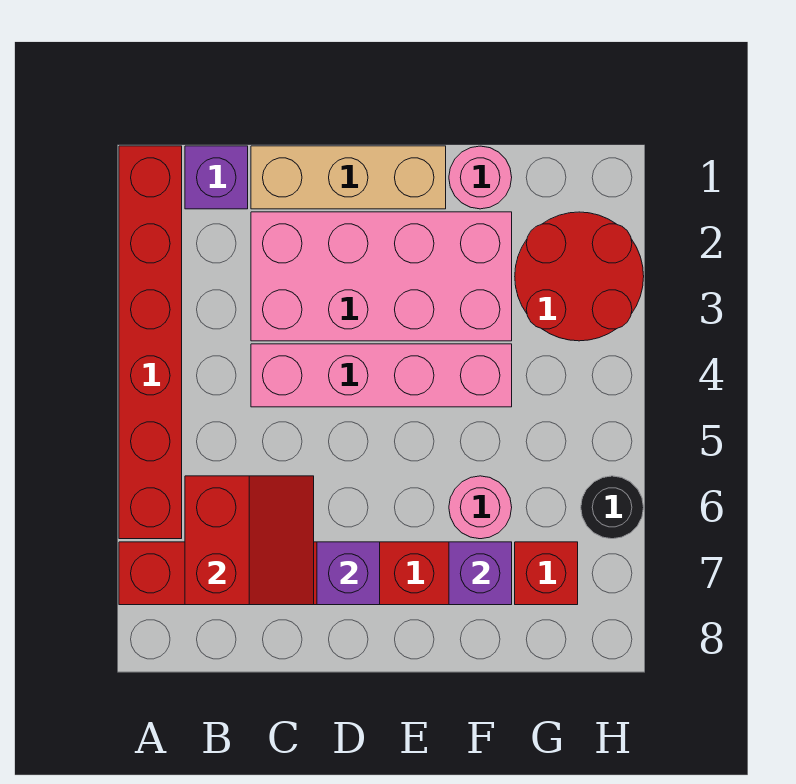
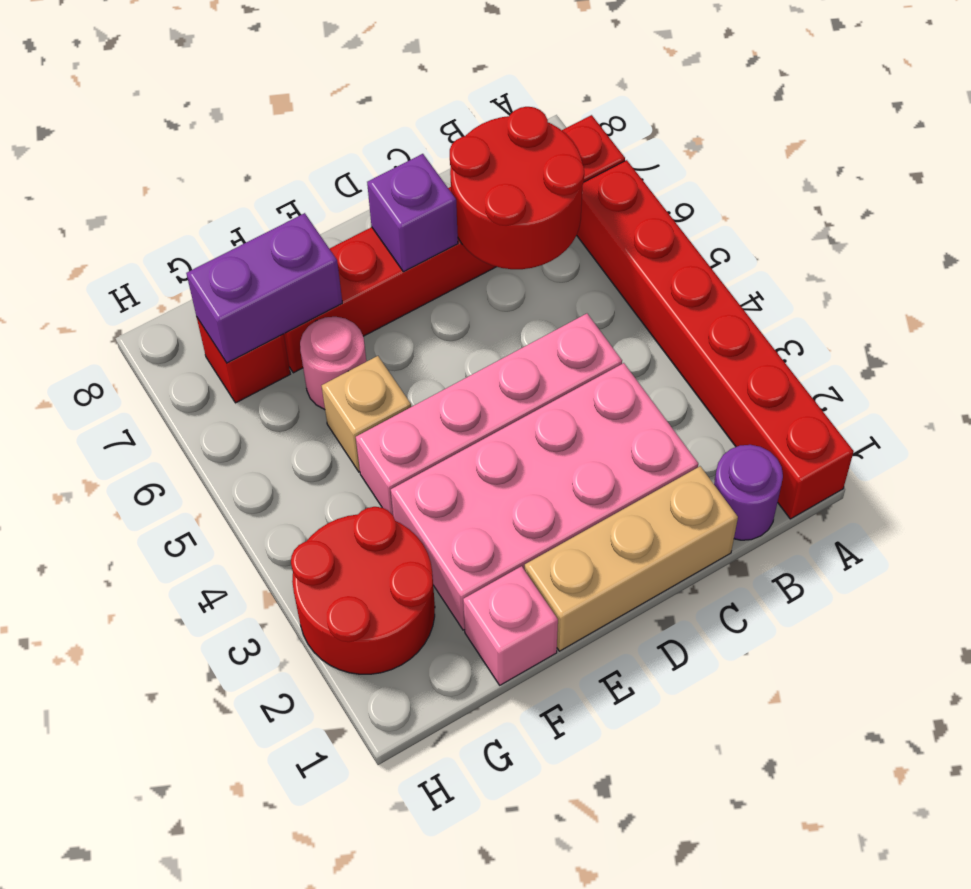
purple brick B1 level 1 -> purple round brick B1 level 1
red slope B6:C7 level 2 top B -> red round brick B6:C7 level 2
pink round brick F1 level 1 -> pink brick F1 level 1
none -> tan brick F5 level 1
purple brick F7 level 2 -> purple brick F7:G7 level 2
black round brick H6 level 1 -> none

